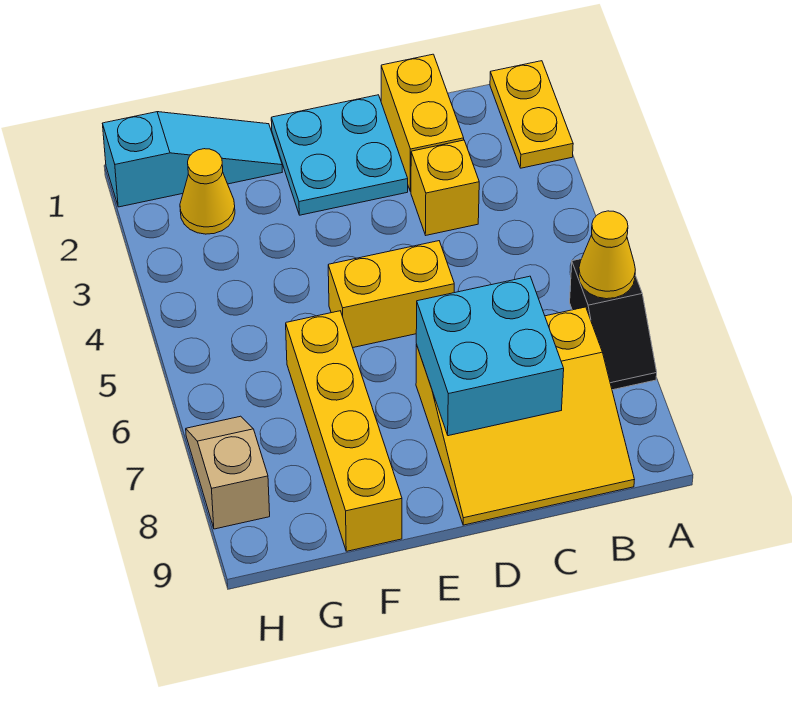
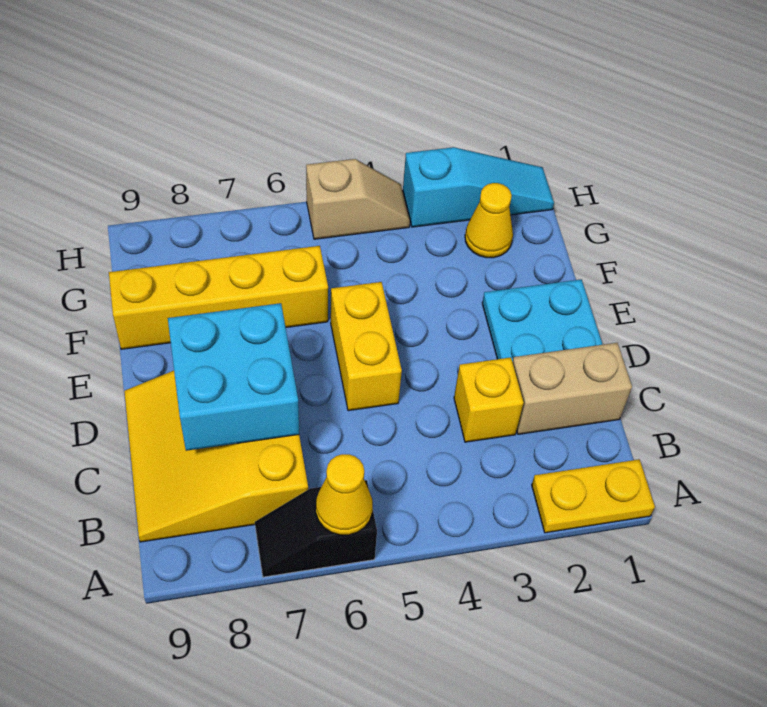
yellow brick C1:C2 level 1 -> tan brick C1:C2 level 1
cyan slope F1:H1 level 1 top H -> cyan slope H1:H3 level 1 top 3
tan slope H7:H8 level 1 top 8 -> tan slope H4:H5 level 1 top 5

